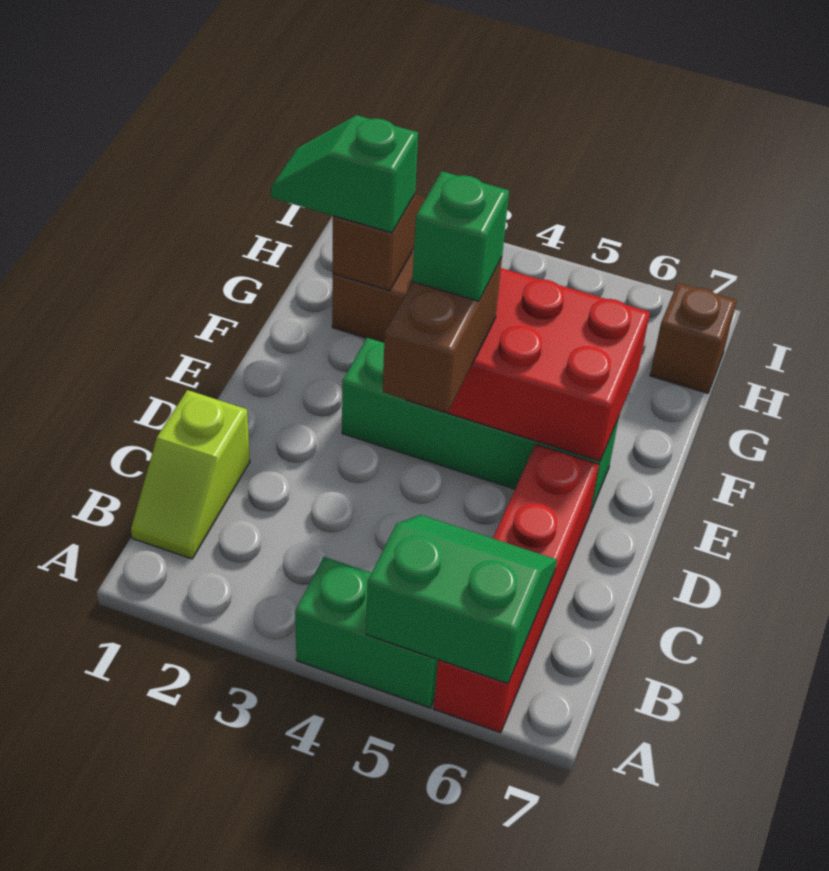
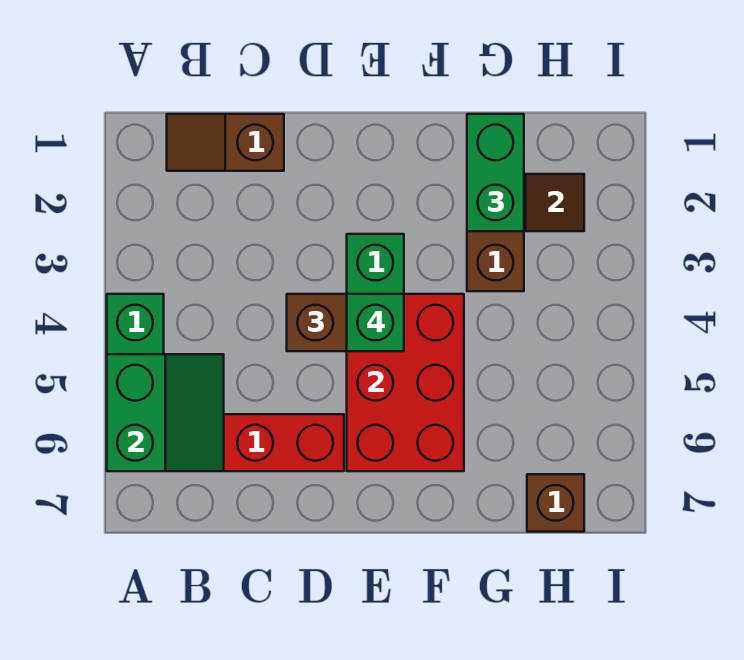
lime slope B1:C1 level 1 top C -> brown slope B1:C1 level 1 top C
green slope G1:G2 level 3 top 2 -> green brick G1:G2 level 3

